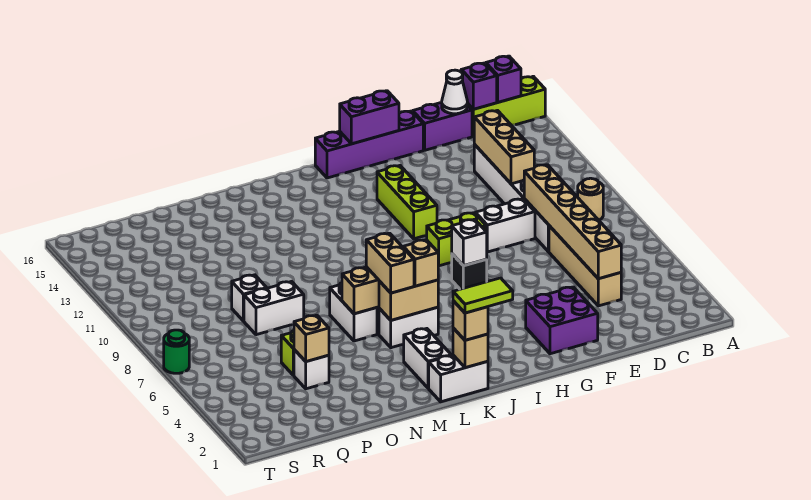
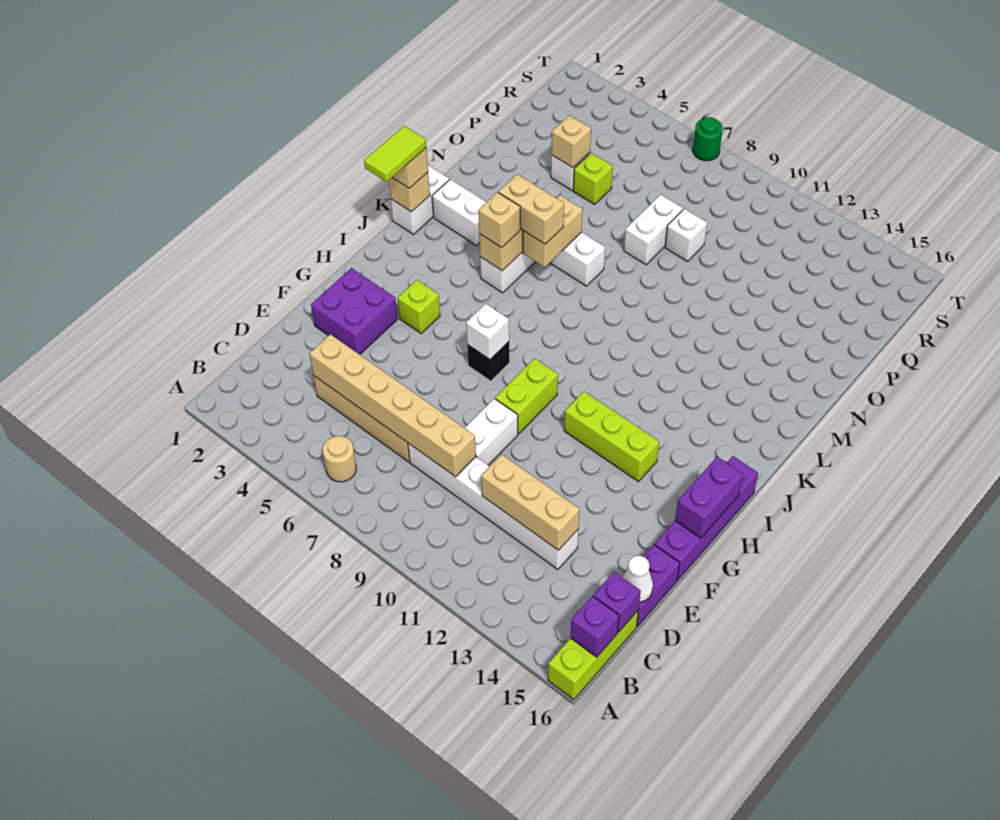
tan round brick B9 level 1 -> tan round brick B6 level 1
none -> lime brick H4 level 1

